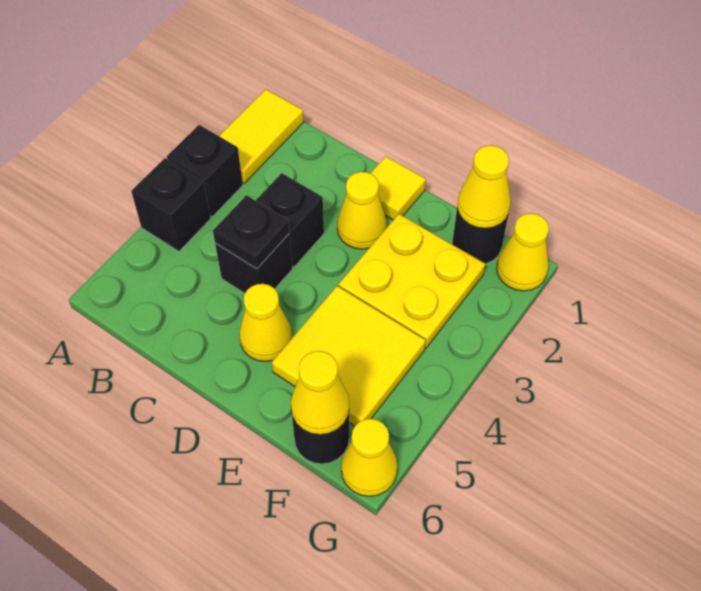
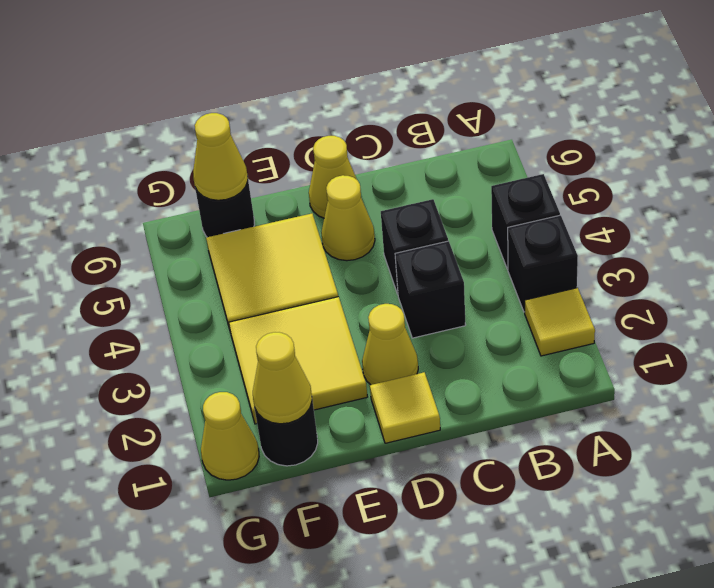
yellow tile A1:A2 level 1 -> yellow tile A2 level 1
black plate C4 level 2 -> none
yellow plate E2:F3 level 1 -> yellow tile E2:F3 level 1
yellow cone G6 level 1 -> yellow cone D6 level 1

